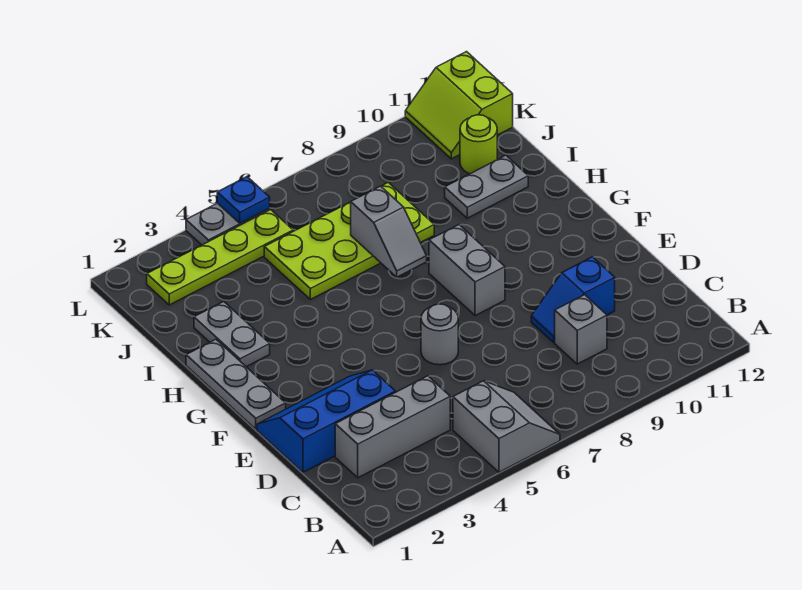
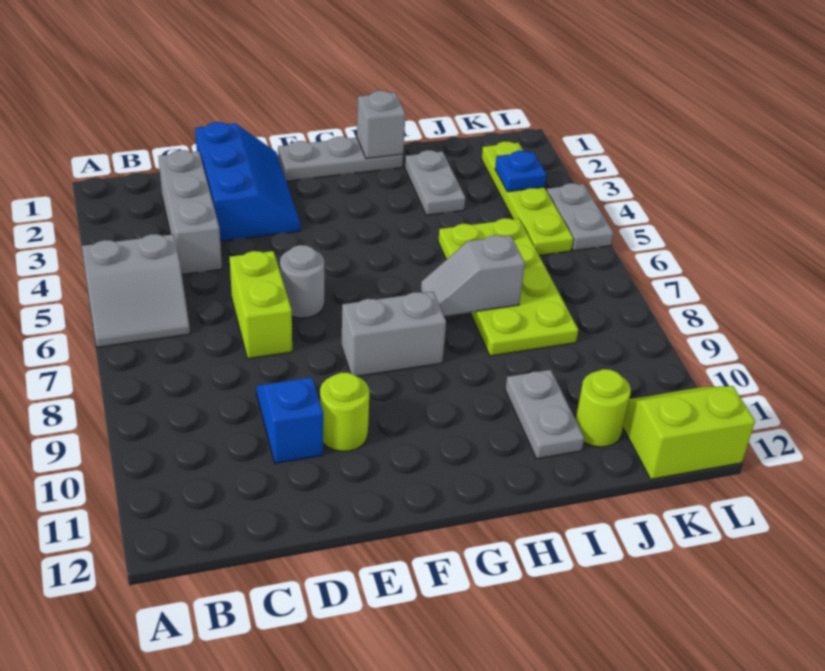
grey brick C9 level 1 -> grey brick H1 level 2
none -> lime brick D6:D7 level 1
none -> lime round brick E10 level 1
grey plate H2:I2 level 1 -> grey plate I2:I3 level 1
blue plate L5 level 2 -> blue plate K3 level 2

